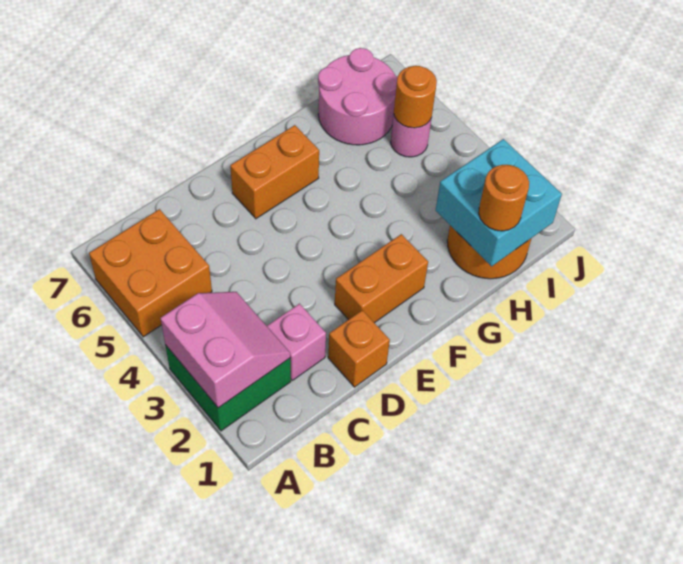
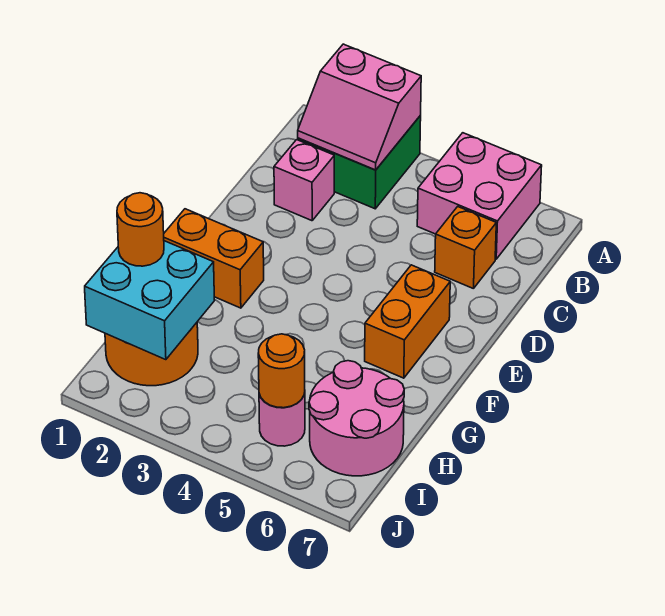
orange brick A5:B6 level 1 -> pink brick A5:B6 level 1
orange brick D1 level 1 -> orange brick C6 level 1
orange brick E2:F2 level 1 -> orange brick F1:F2 level 1

